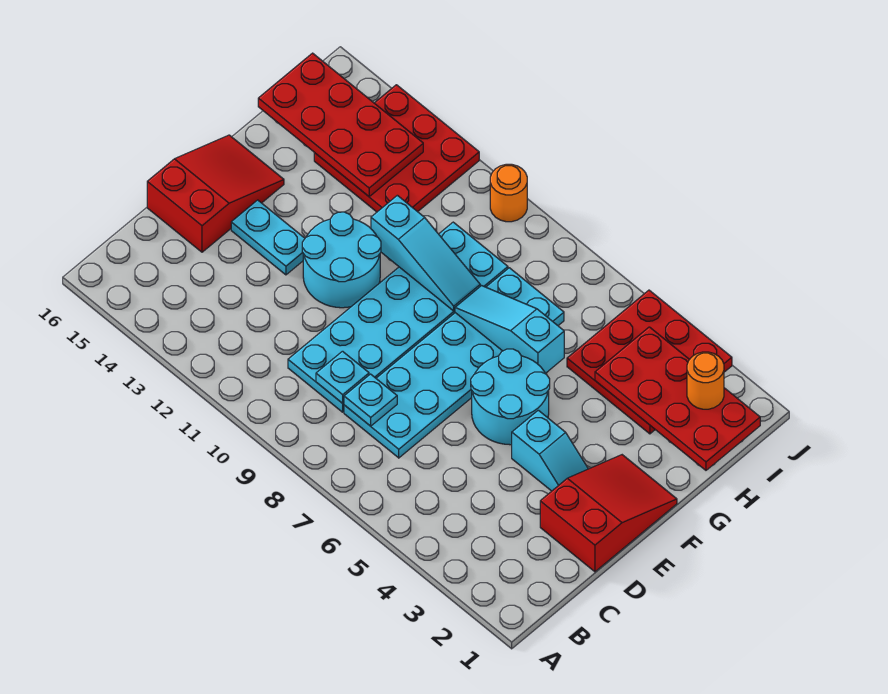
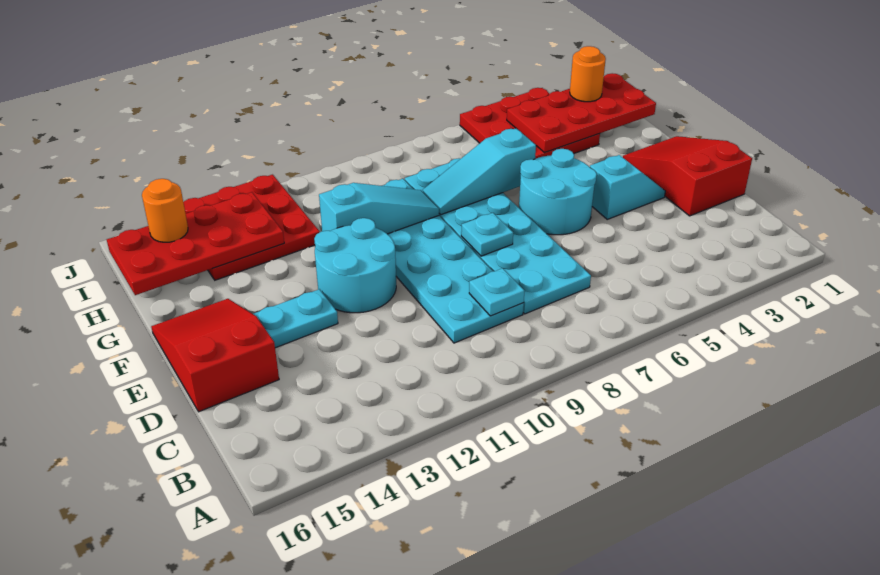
cyan plate C8 level 2 -> cyan plate E8 level 2
orange round brick J10 level 1 -> orange round brick I15 level 3

